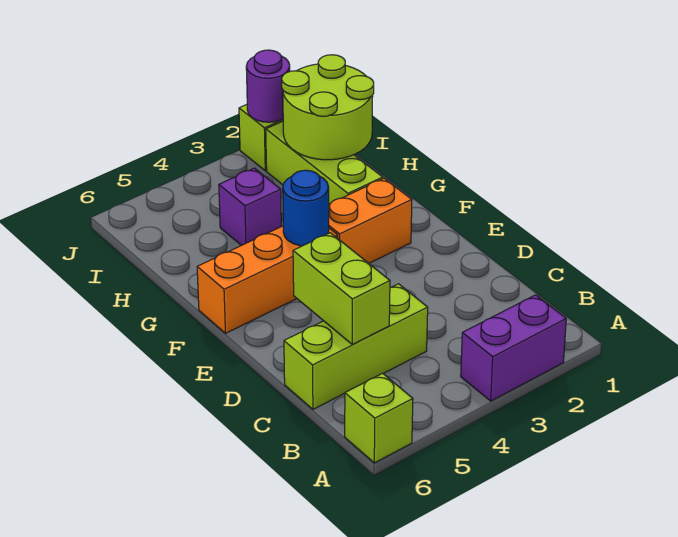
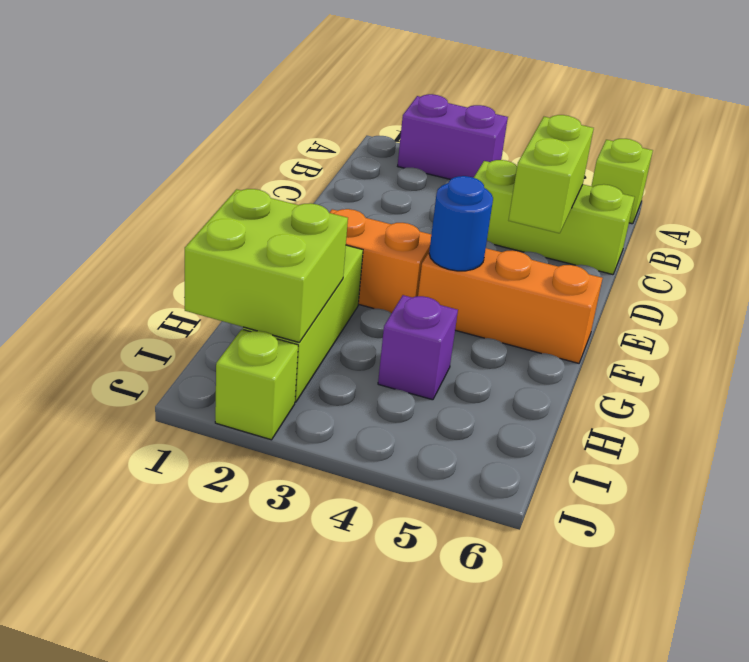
lime round brick H1:I2 level 2 -> lime brick H1:I2 level 2
purple round brick J2 level 2 -> none

